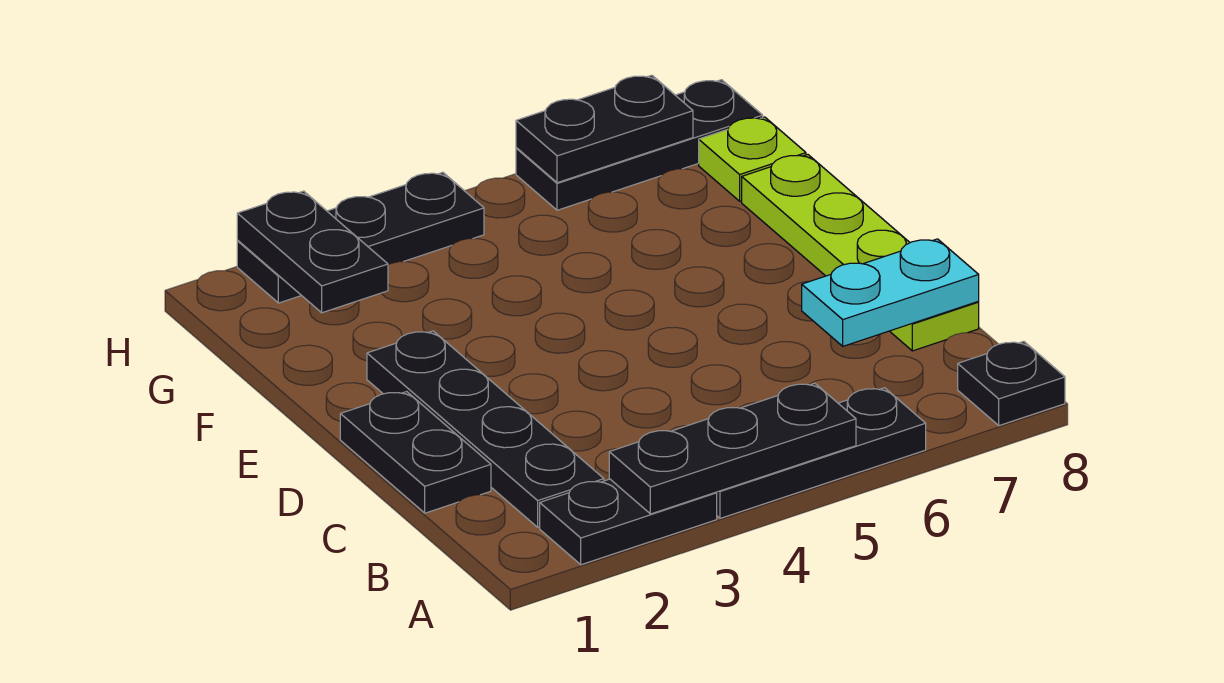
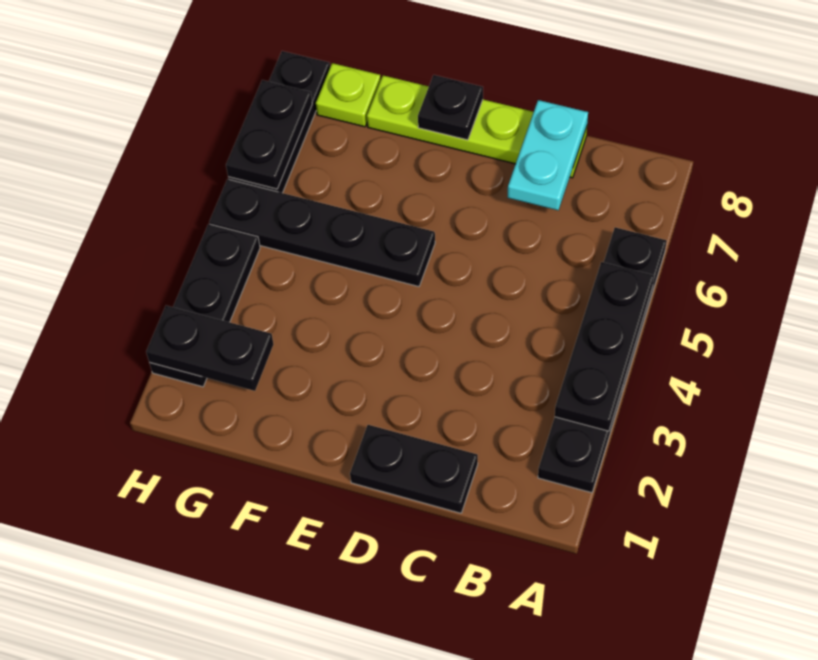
black plate A8 level 1 -> black plate E8 level 2
black plate B2:E2 level 1 -> black plate E5:H5 level 1

